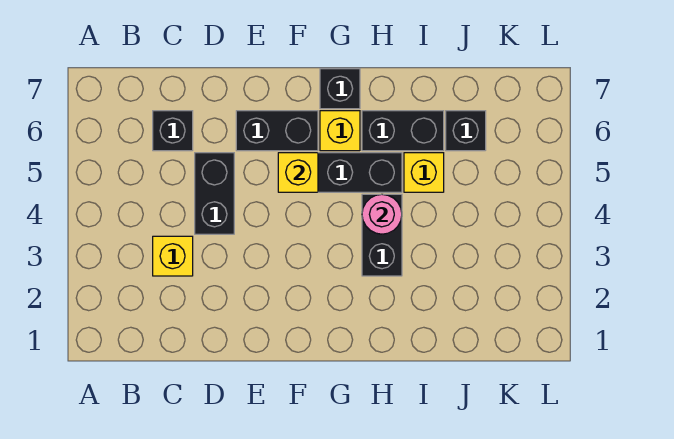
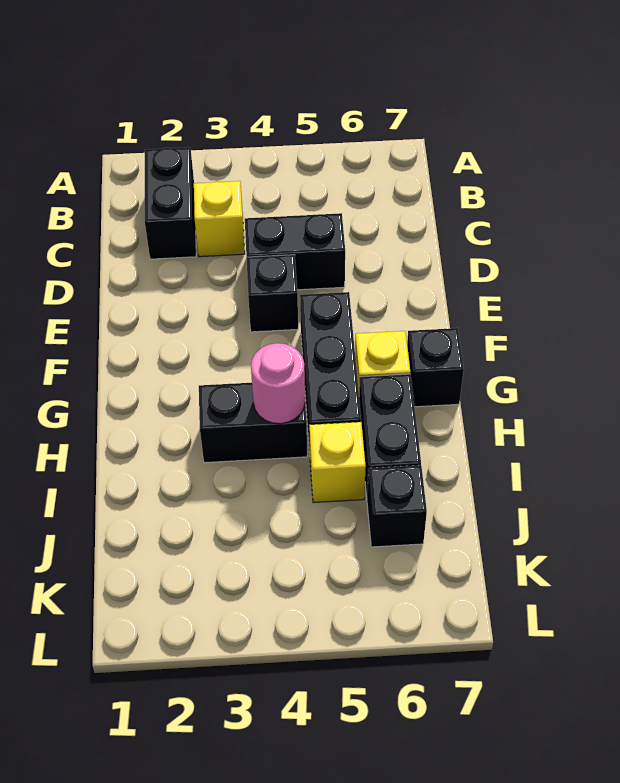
black brick C6 level 1 -> black brick E4 level 1
black brick E6:F6 level 1 -> black brick B2:C2 level 1
yellow brick F5 level 2 -> none

